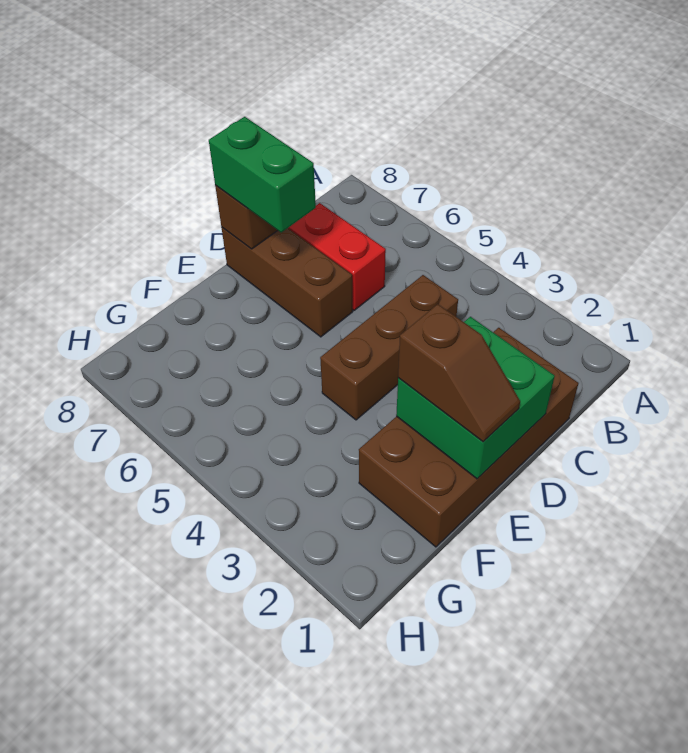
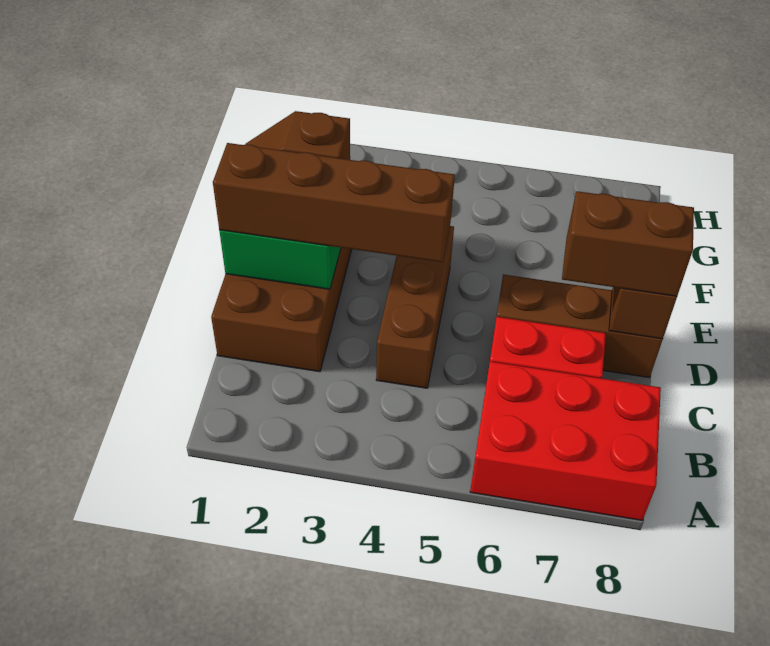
none -> red brick A6:B8 level 1
none -> brown brick D1:D4 level 3
green brick D7:D8 level 3 -> brown brick D7:D8 level 3

